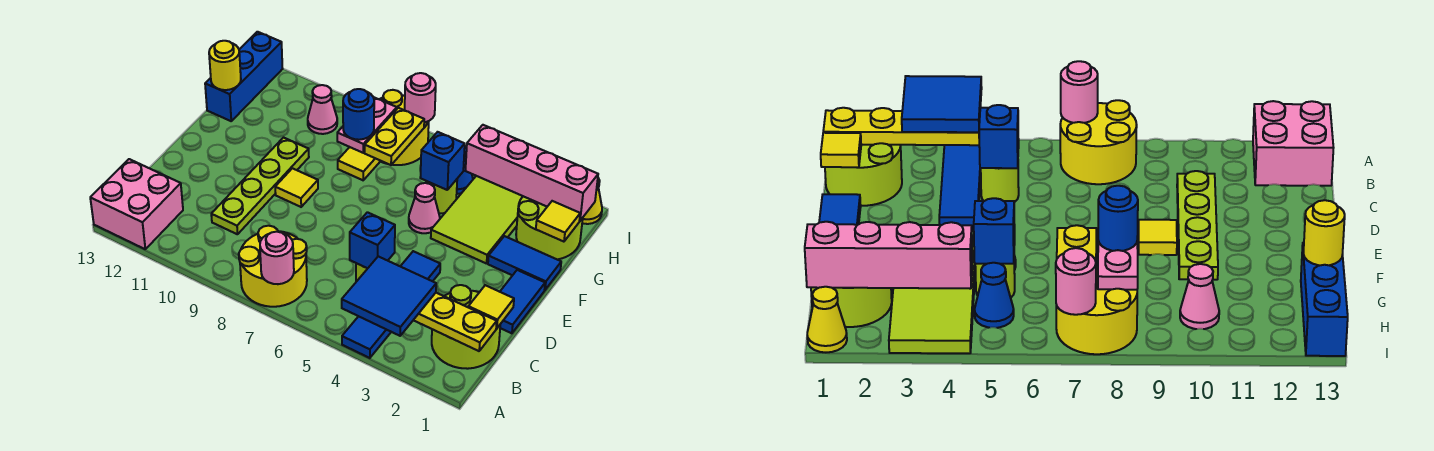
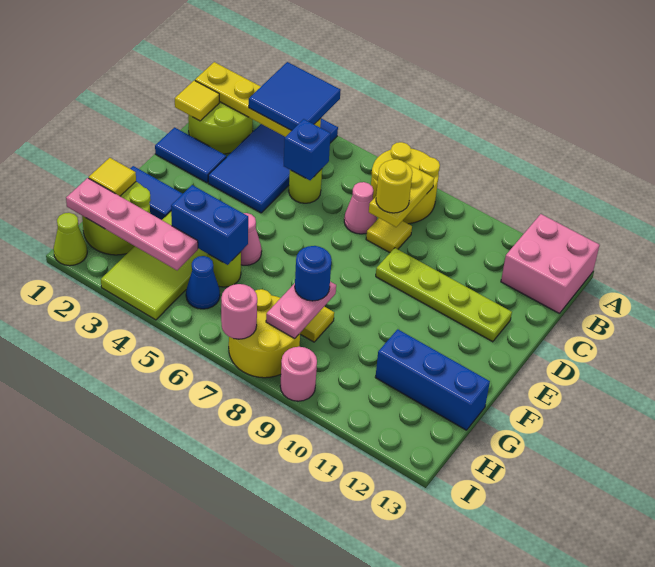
blue tile A4:D4 level 1 -> blue tile A3:D4 level 1
pink round brick A7 level 2 -> pink round brick I9 level 1
lime plate C10:F10 level 1 -> lime plate D9:D12 level 1
blue tile D1:E1 level 1 -> blue tile D1:D2 level 1
yellow tile E9 level 1 -> yellow tile C8 level 1
blue brick G5 level 2 -> blue brick G4:G5 level 2
yellow plate G7:H7 level 2 -> yellow plate B8:C8 level 2
blue brick G13:I13 level 1 -> blue brick G11:G13 level 1
yellow round brick G13 level 2 -> yellow round brick C8 level 3
pink brick H1:H4 level 2 -> pink plate H1:H4 level 2
pink cone H10 level 1 -> pink cone C7 level 1
yellow cone I1 level 1 -> lime cone I1 level 1

